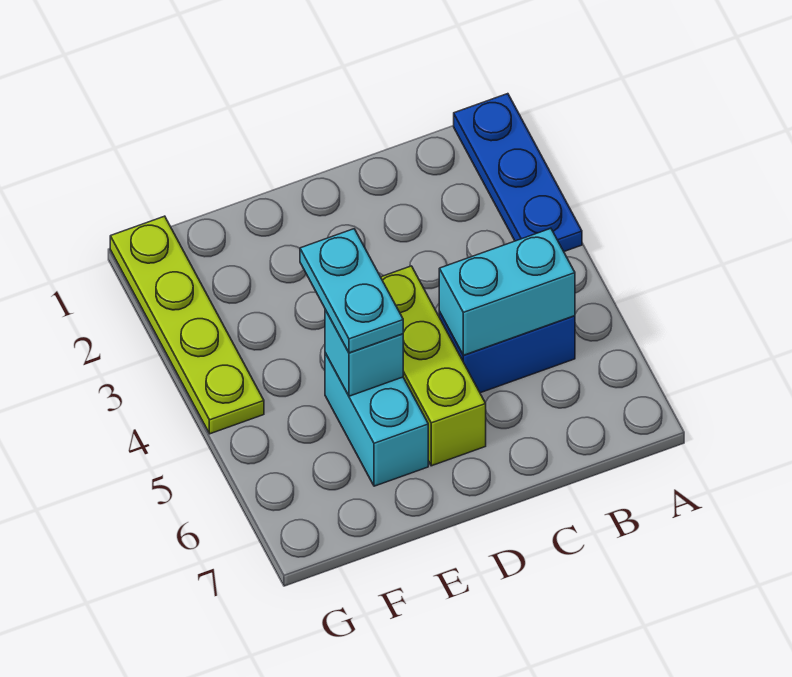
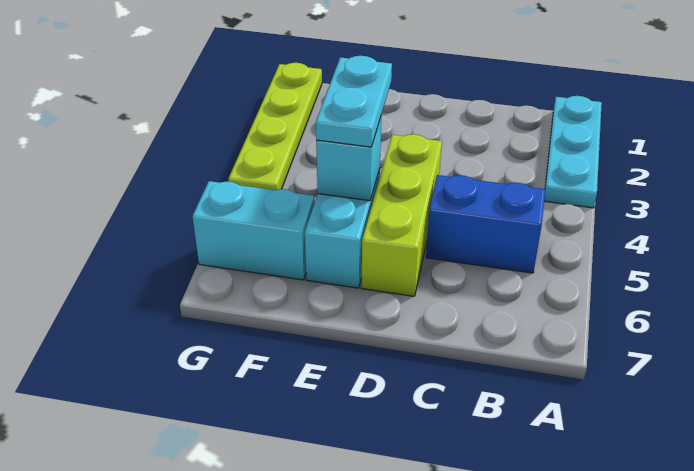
blue plate A1:A3 level 1 -> cyan plate A1:A3 level 1
cyan brick B5:C5 level 2 -> cyan brick F6:G6 level 1

